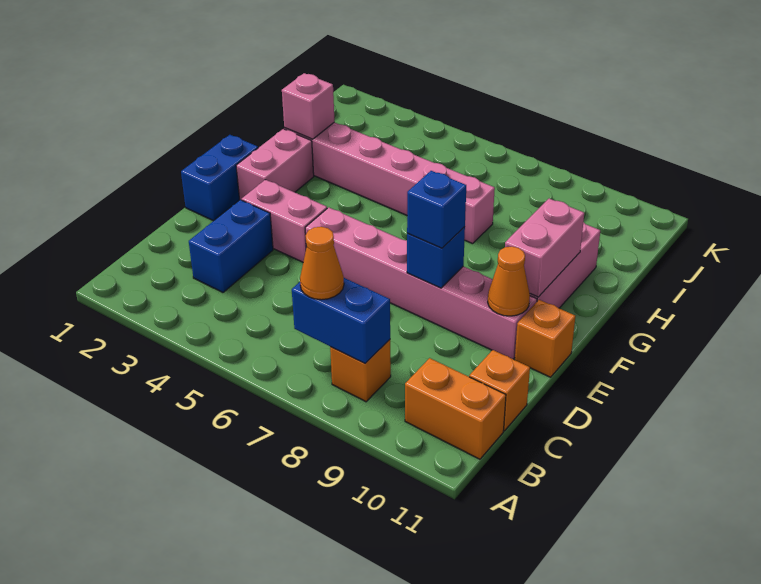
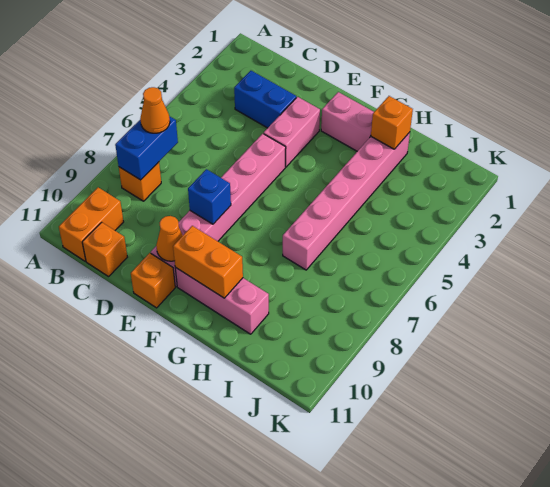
blue brick E1:F1 level 1 -> none
blue brick E8 level 3 -> none
pink brick F10:G10 level 2 -> orange brick F10:G10 level 2
pink brick H2 level 2 -> orange brick H2 level 2

